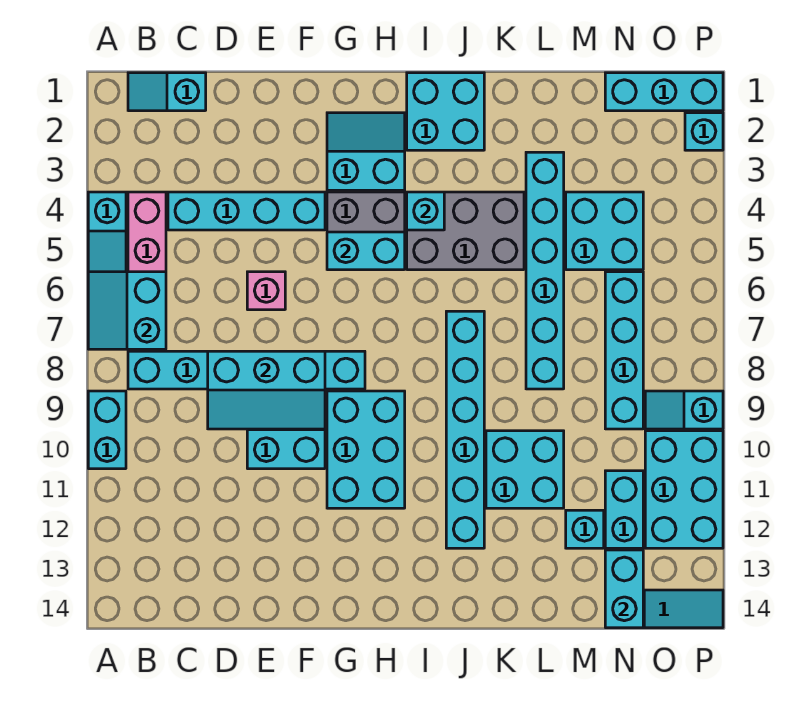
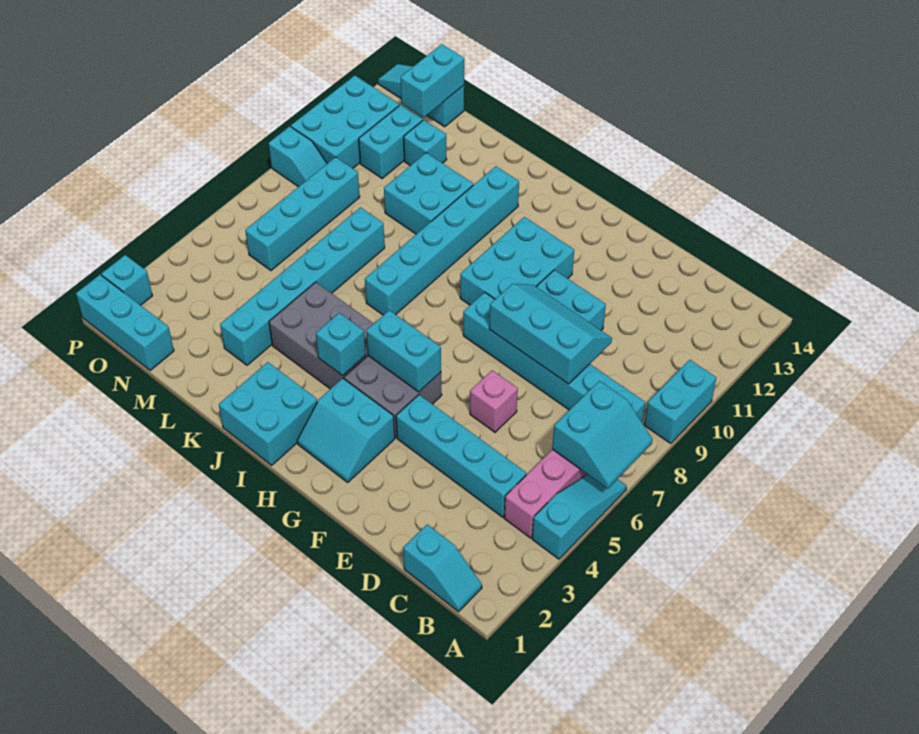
cyan brick M4:N5 level 1 -> none

